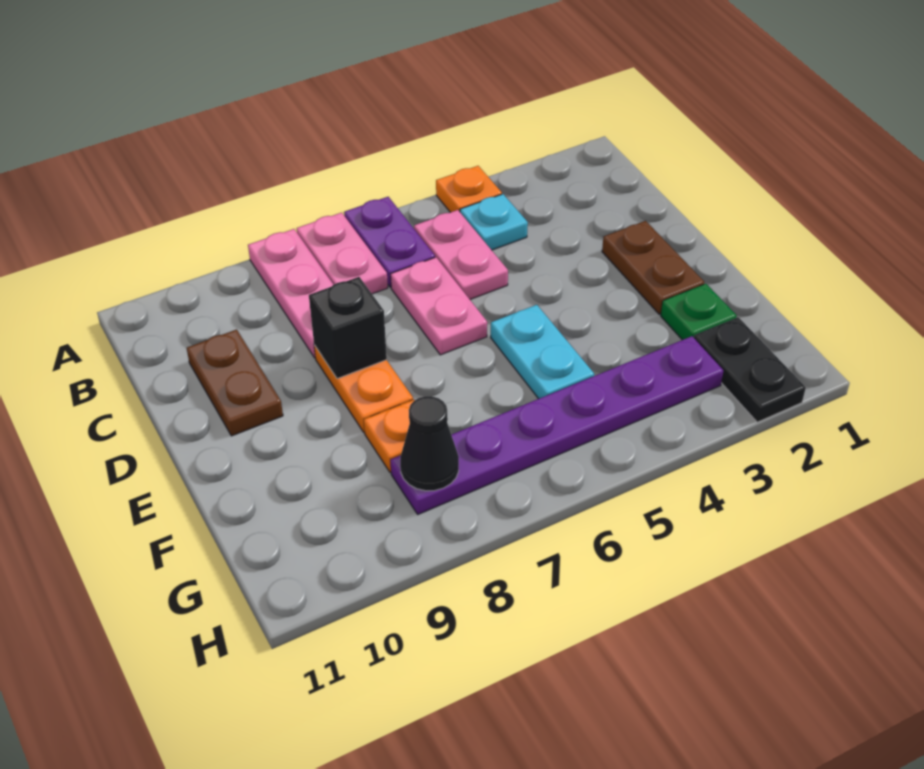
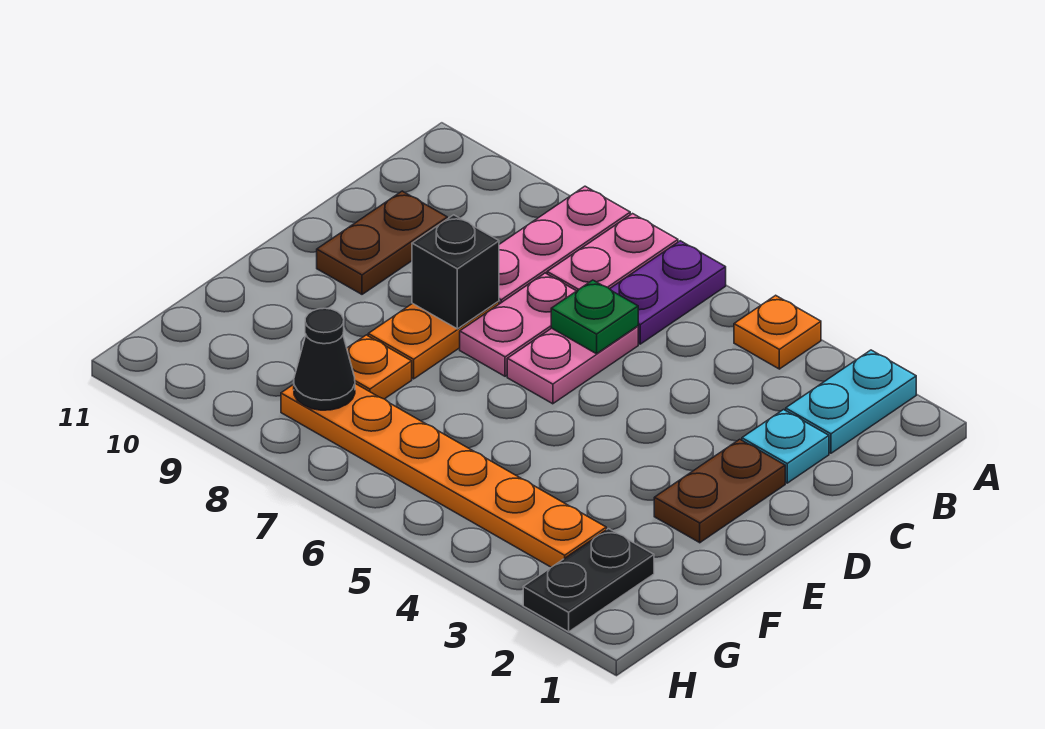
cyan plate B4 level 1 -> cyan plate C2 level 1
pink plate B5:C5 level 1 -> pink plate C7:D7 level 1
cyan plate E5:F5 level 1 -> cyan plate A2:B2 level 1
green plate F2 level 1 -> green plate C6 level 2
purple plate G3:G8 level 1 -> orange plate G3:G8 level 1

